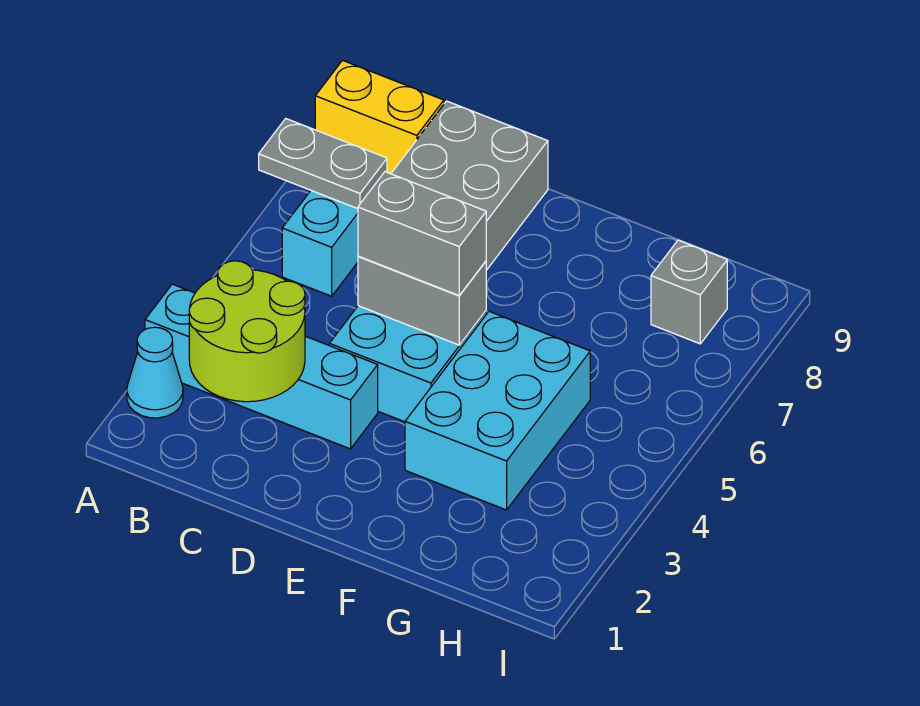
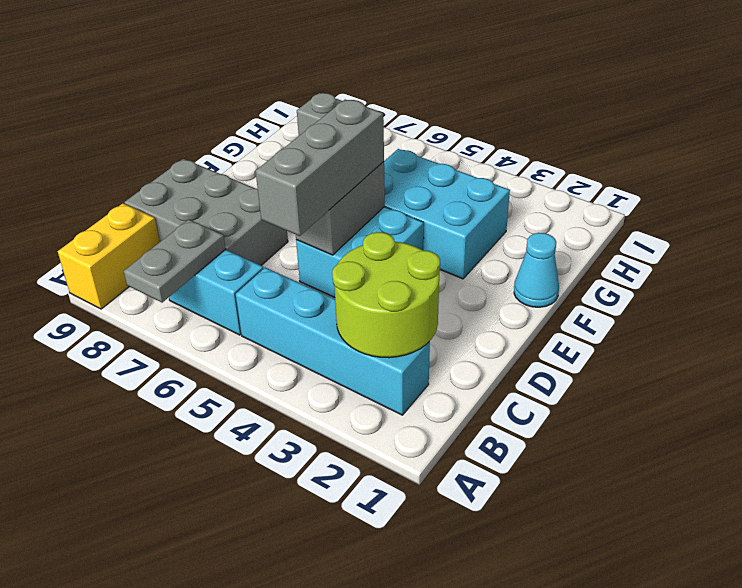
cyan cone A2 level 1 -> cyan cone F1 level 1
cyan brick A3:D3 level 1 -> cyan brick B2:B5 level 1
grey brick D5:E5 level 3 -> grey brick C5:E5 level 3

